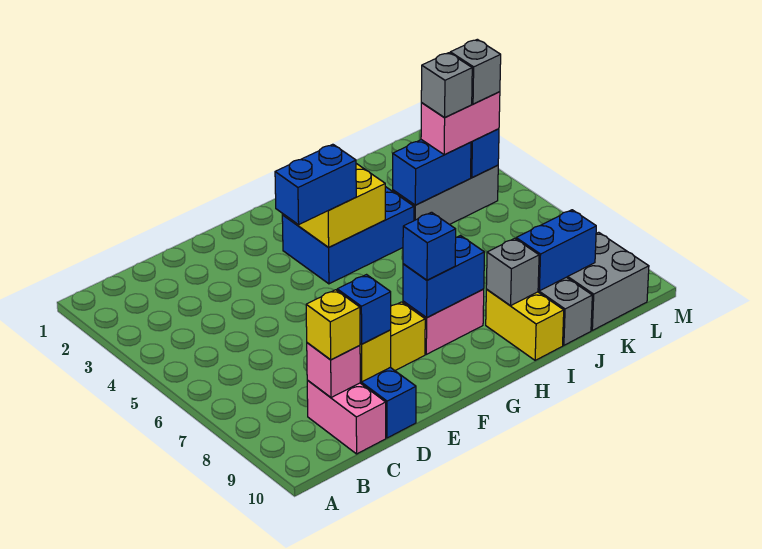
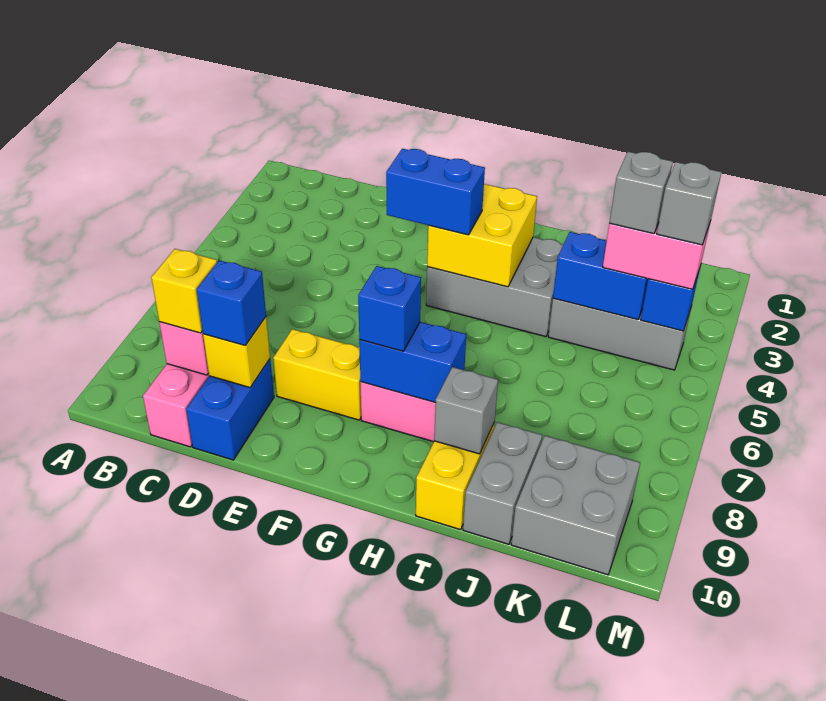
blue brick G3:I4 level 1 -> grey brick G3:I4 level 1
blue brick J9:K9 level 2 -> none

